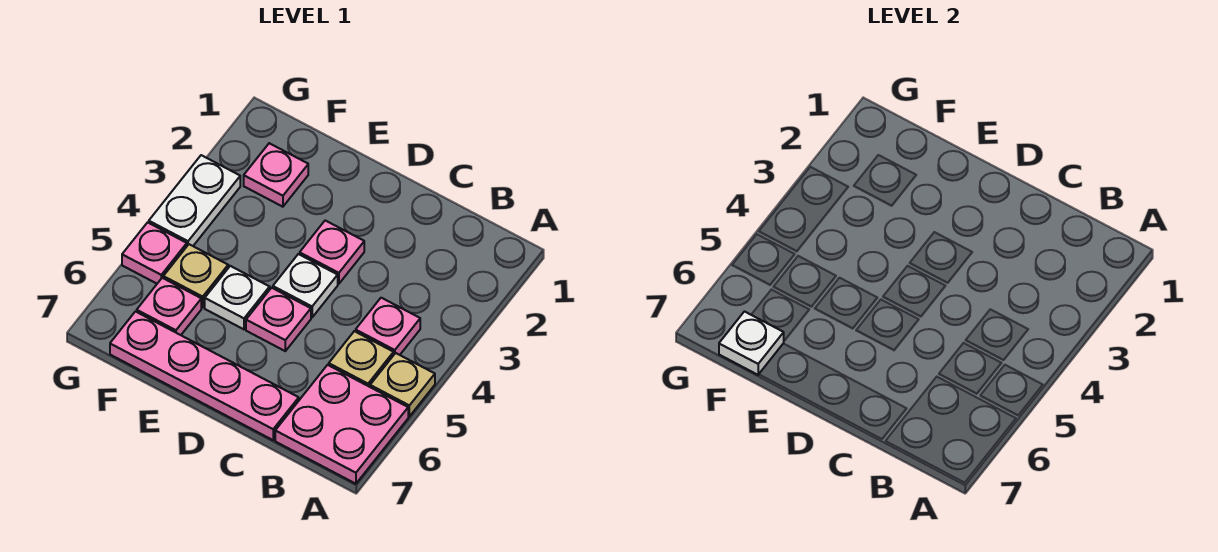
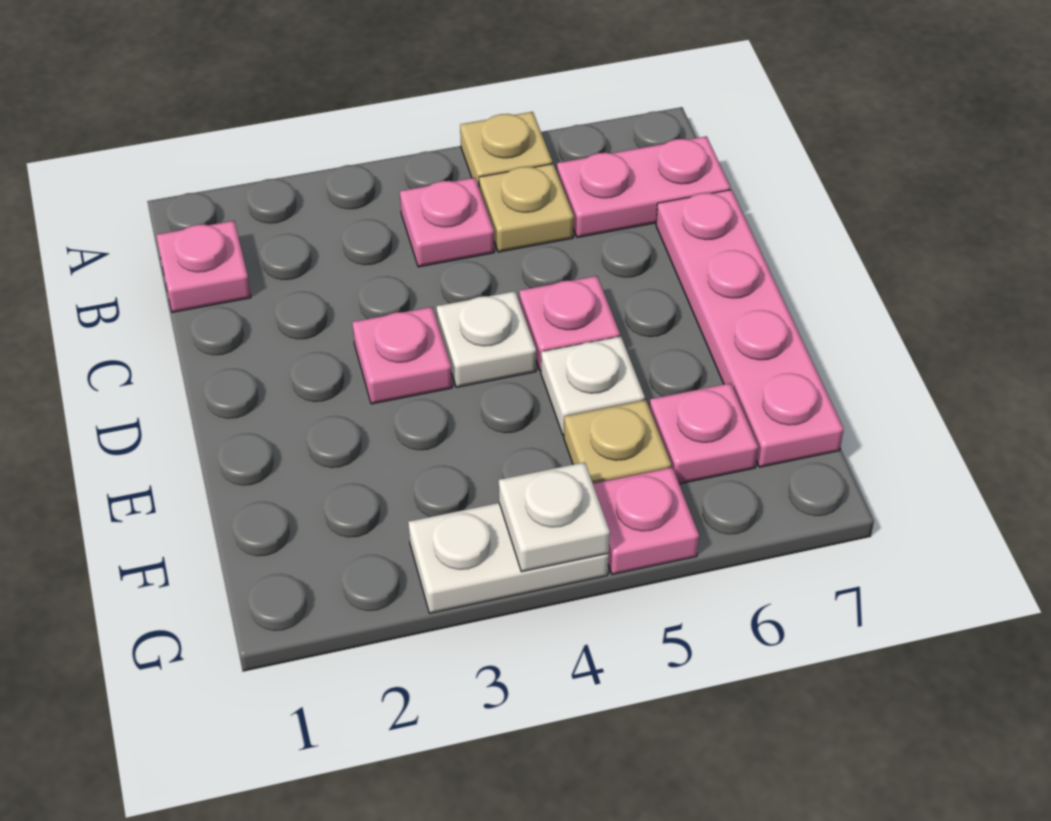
pink plate A6:B7 level 1 -> pink plate B6:B7 level 1
pink plate F2 level 1 -> pink plate B1 level 1
white plate F7 level 2 -> white plate G4 level 2

